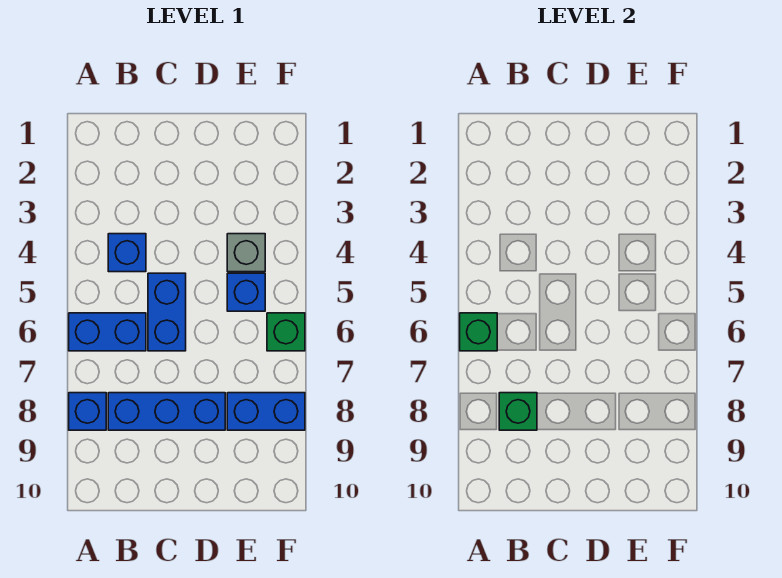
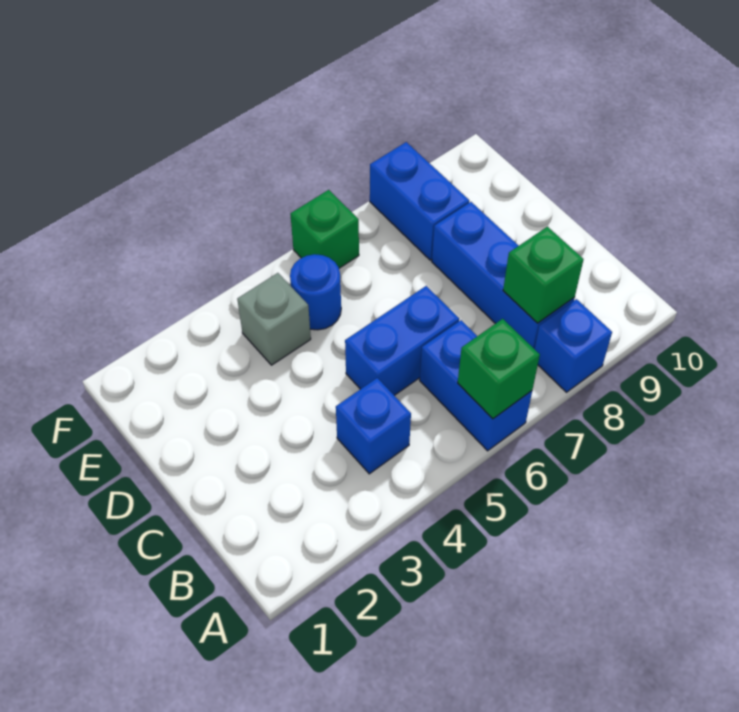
blue brick E5 level 1 -> blue round brick E5 level 1

